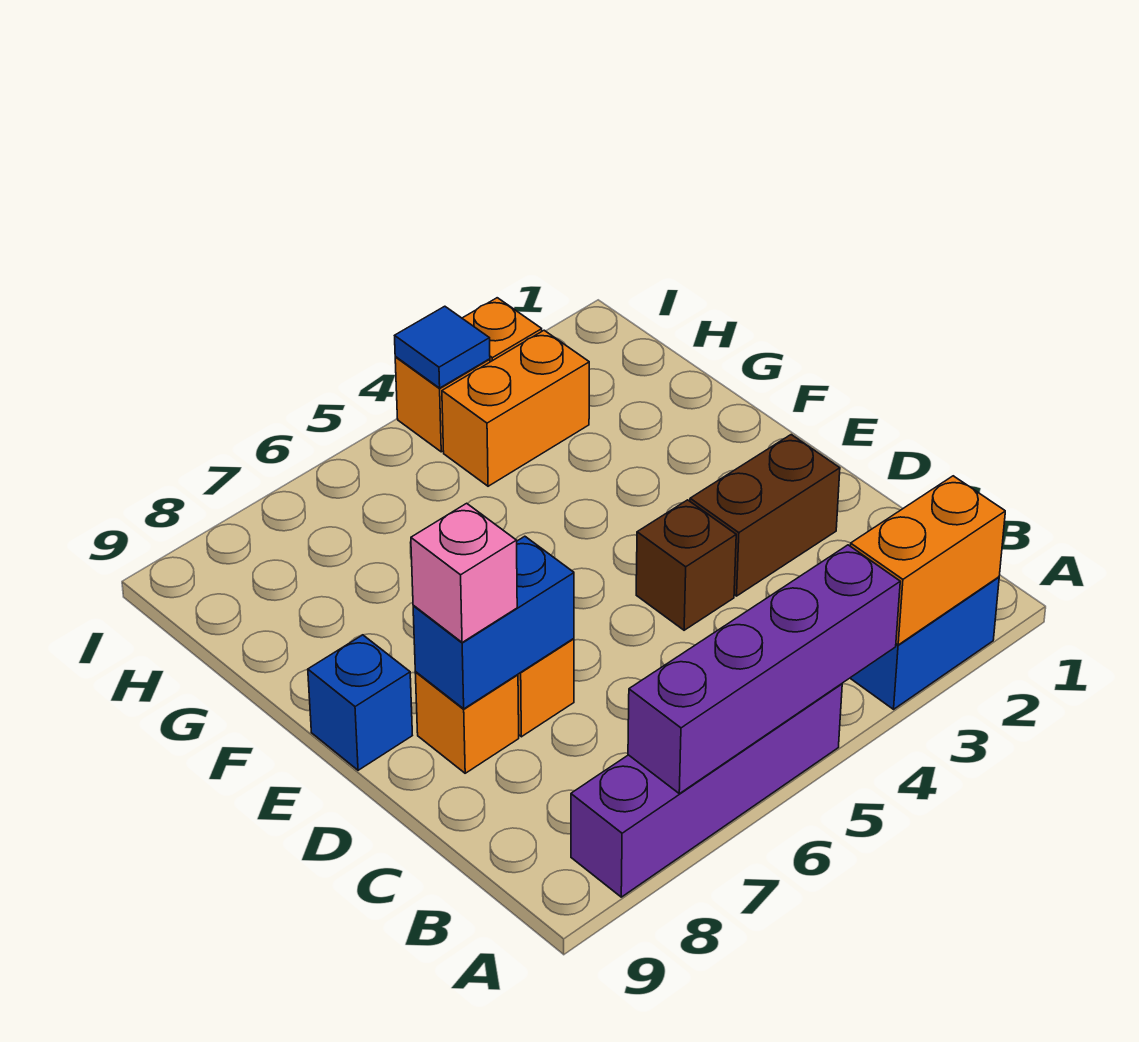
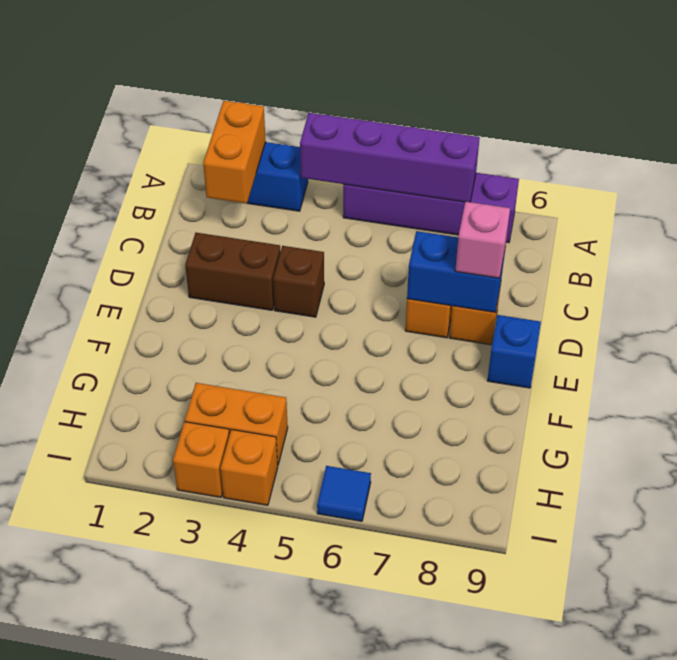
orange brick A2:A3 level 2 -> orange brick A2:B2 level 2
blue tile I4 level 2 -> blue tile I6 level 1

